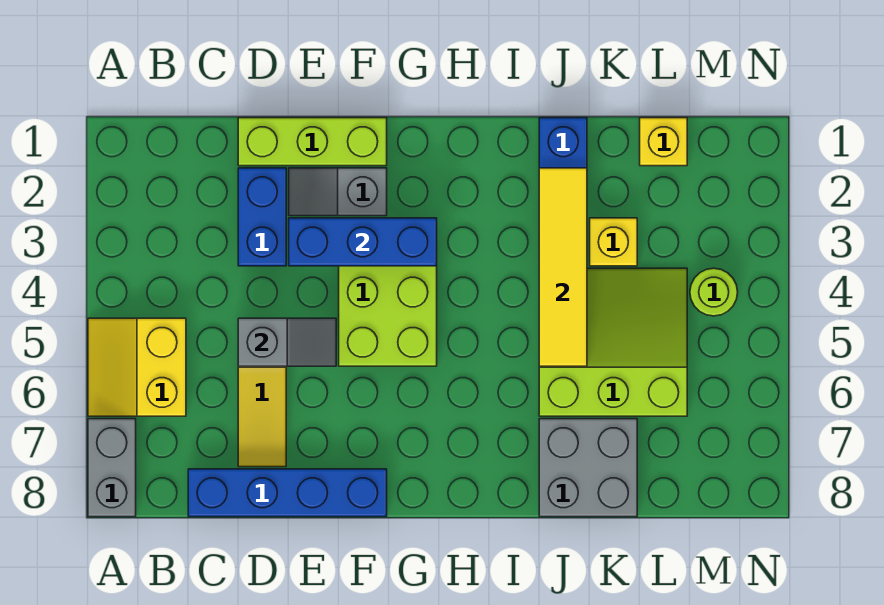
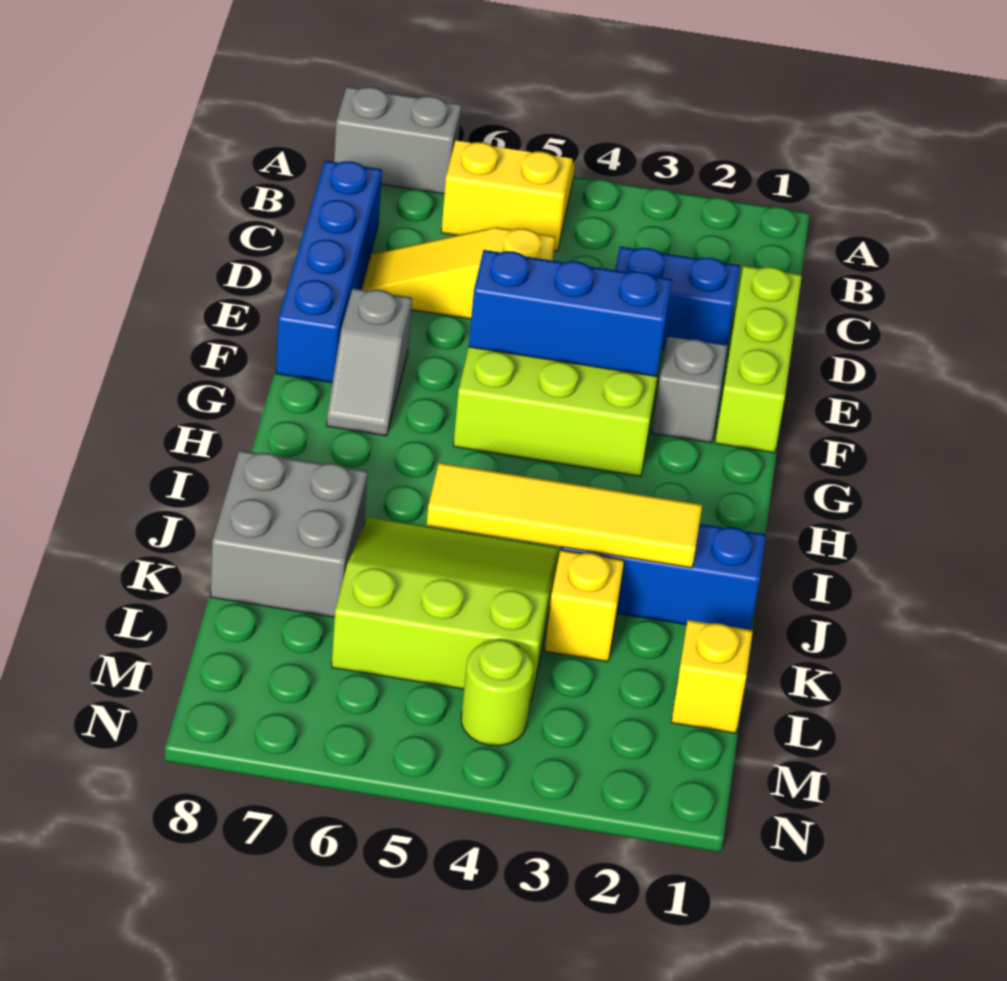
grey slope D5:E5 level 2 top D -> grey slope F7:G7 level 1 top F
blue brick E3:G3 level 2 -> blue brick F3:F5 level 2
lime slope J4:L6 level 1 top 6 -> lime slope J4:L6 level 1 top L

